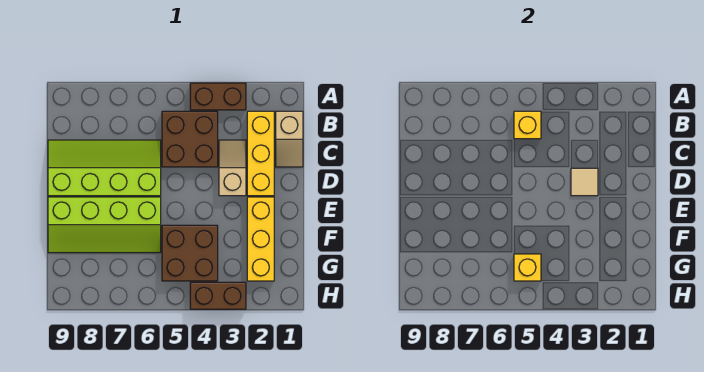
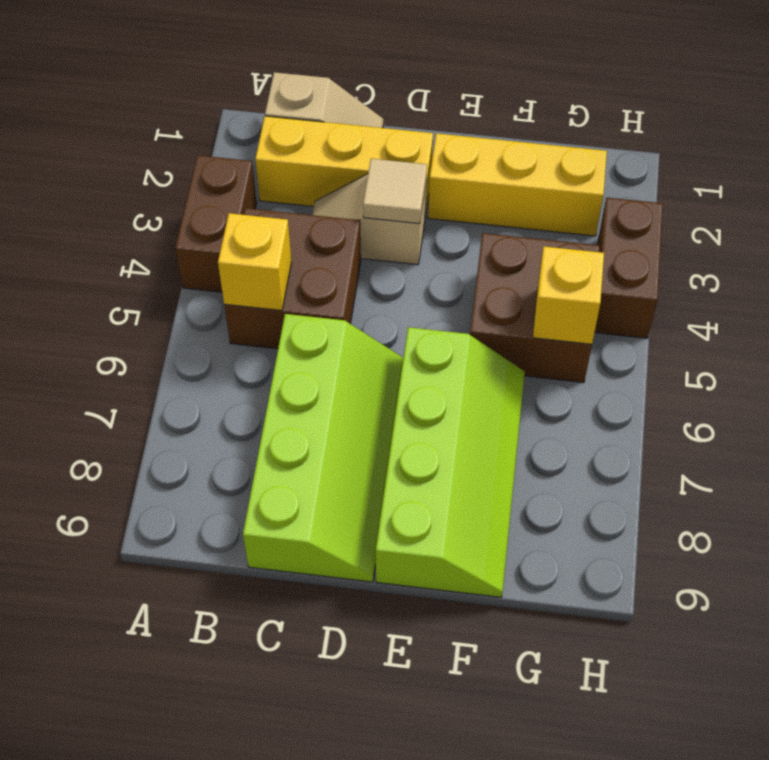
lime slope C6:D9 level 1 top D -> lime slope C6:D9 level 1 top C

